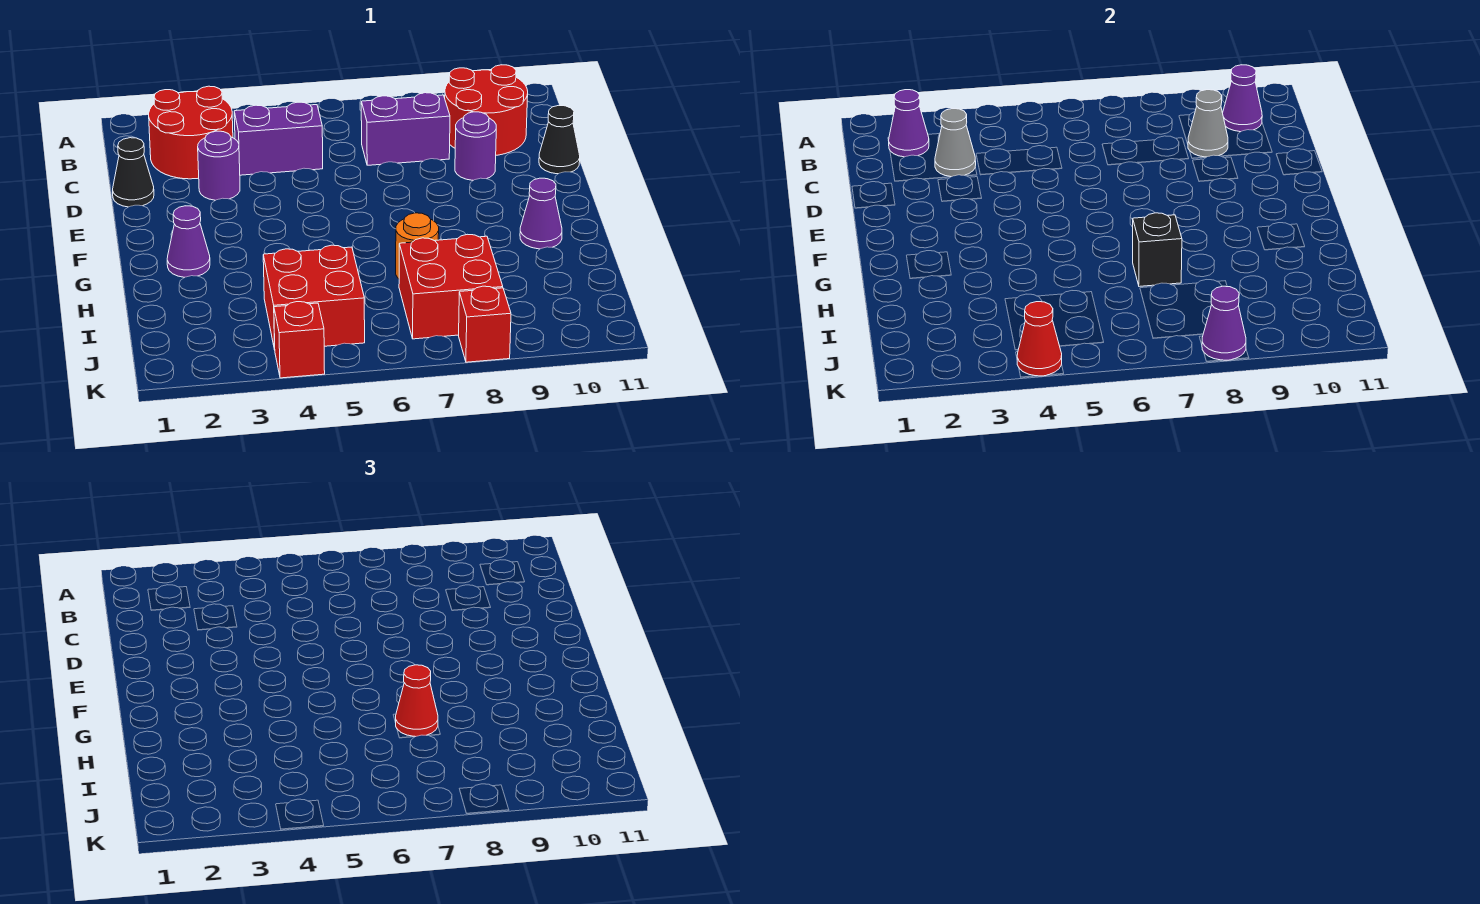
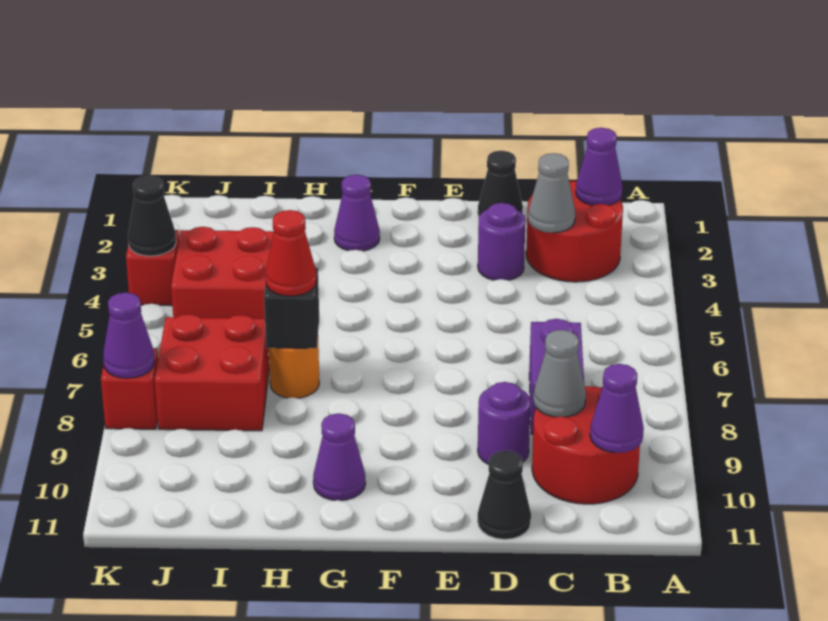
purple brick C4:C5 level 1 -> none
red cone K4 level 2 -> black cone K4 level 2

